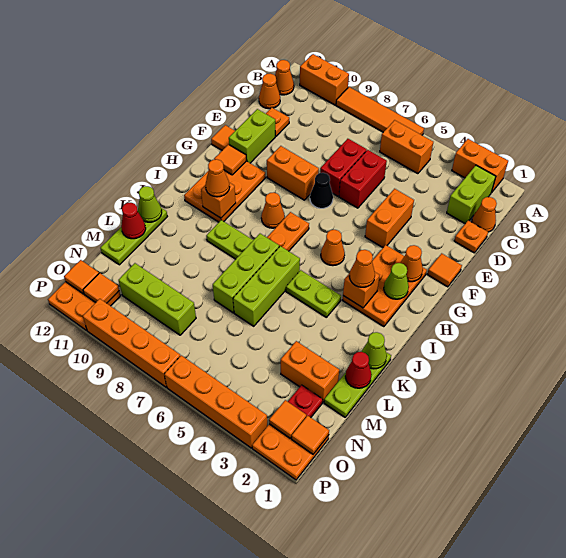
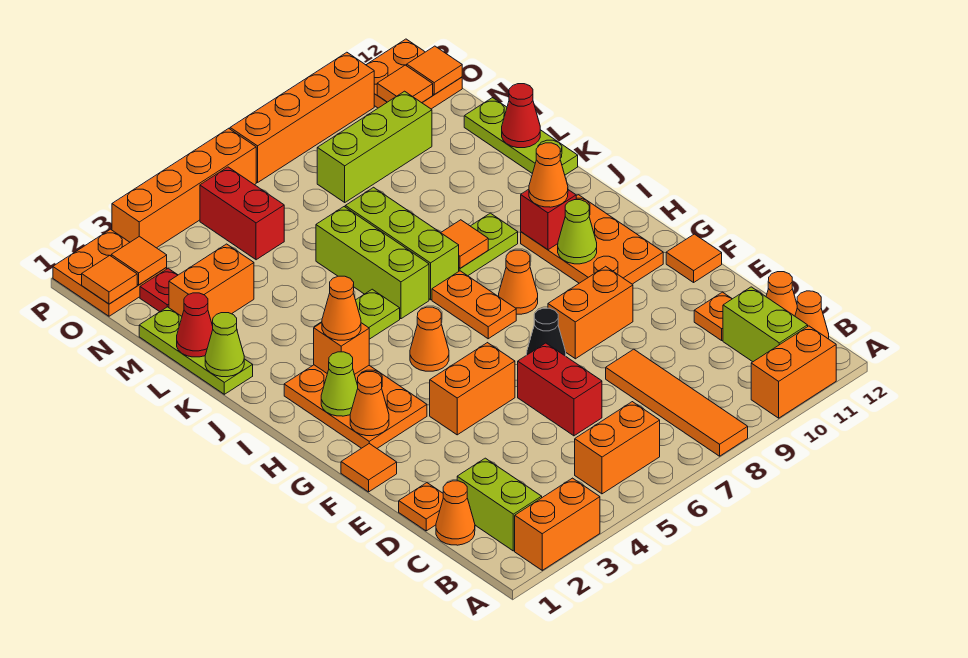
orange tile A6:A9 level 1 -> orange tile A8:D8 level 1
red brick D7:E7 level 1 -> red brick N5:O5 level 1
orange brick E4:F4 level 1 -> orange brick F4:F5 level 1
lime brick E11:F11 level 1 -> lime brick B11:C11 level 1
orange tile G11 level 2 -> orange tile J8 level 2
orange brick I10 level 2 -> red brick I10 level 2
lime cone K12 level 2 -> lime cone H10 level 2

